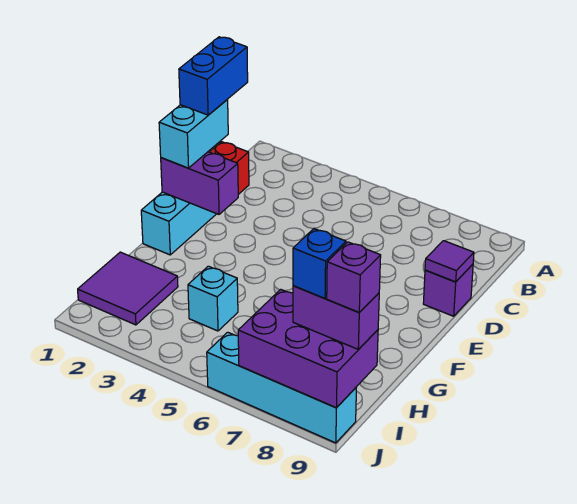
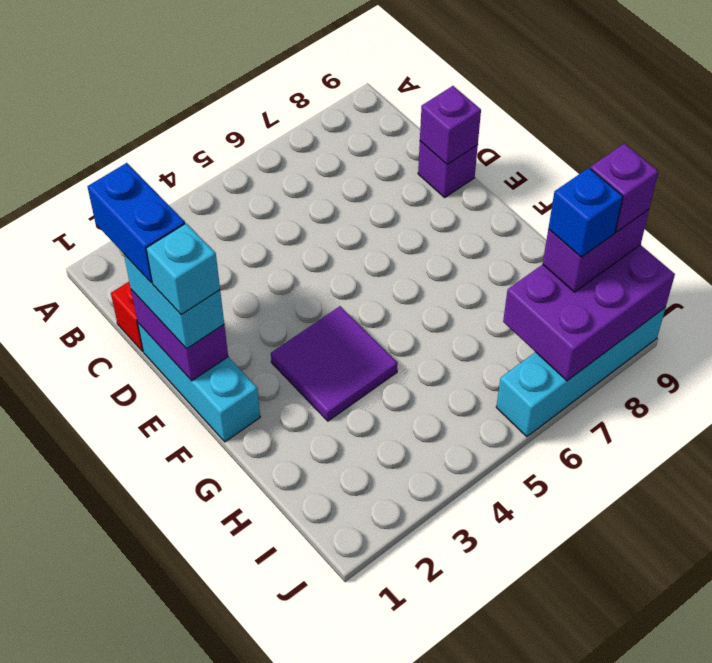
purple tile D9 level 2 -> purple brick D9 level 2
purple brick E1:E2 level 2 -> purple brick D1:E1 level 2
purple tile H1:I2 level 1 -> purple tile F3:G4 level 1
cyan brick H4 level 1 -> cyan brick E1 level 4

